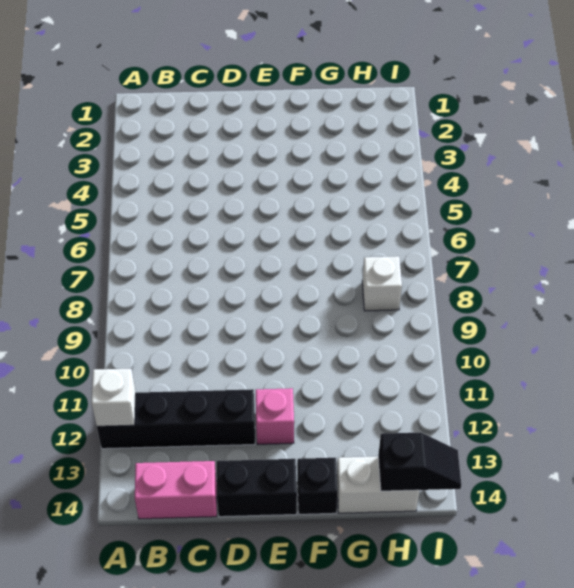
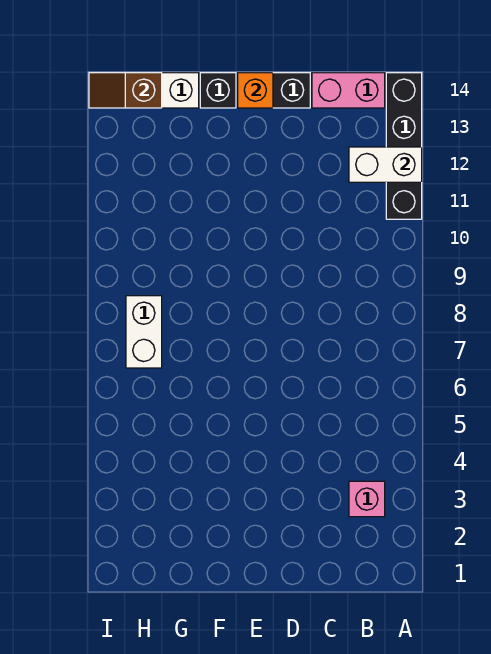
black brick A12:D12 level 1 -> black brick A11:A14 level 1
white brick A12 level 2 -> white brick A12:B12 level 2
pink brick E12 level 1 -> pink brick B3 level 1
none -> orange brick E14 level 2
white brick H8 level 1 -> white brick H7:H8 level 1
black slope H14:I14 level 2 top H -> brown slope H14:I14 level 2 top H

